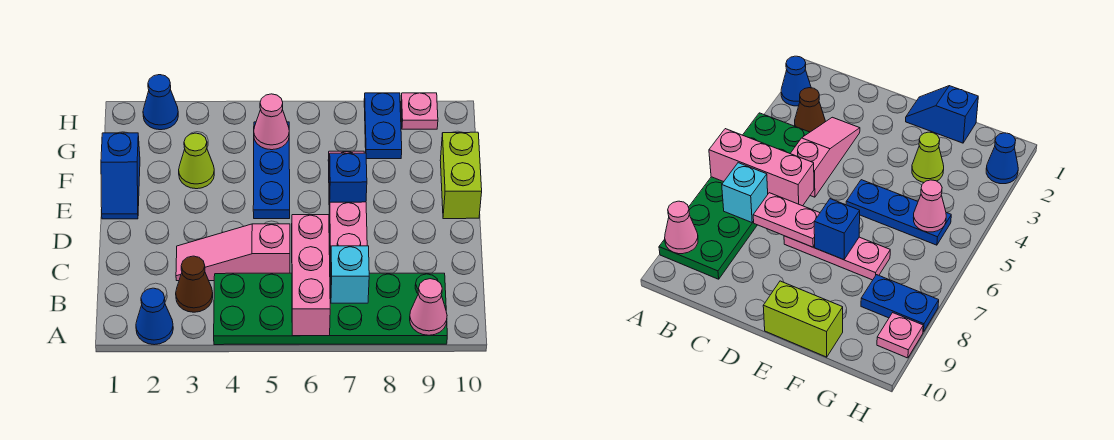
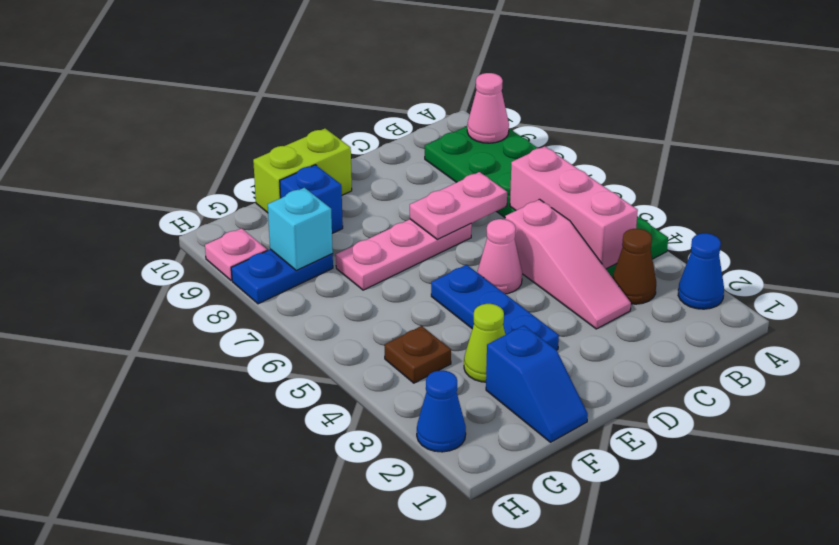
pink brick A6:C6 level 2 -> pink brick B4:B6 level 2
cyan brick B7 level 2 -> cyan brick G8 level 2
blue slope E1:F1 level 1 top F -> blue slope F1:F2 level 1 top 2
blue plate E5:G5 level 1 -> blue plate E3:E5 level 1
blue brick E7 level 2 -> blue brick F9 level 1
none -> brown plate G4 level 1
pink cone G5 level 2 -> pink cone D5 level 1

